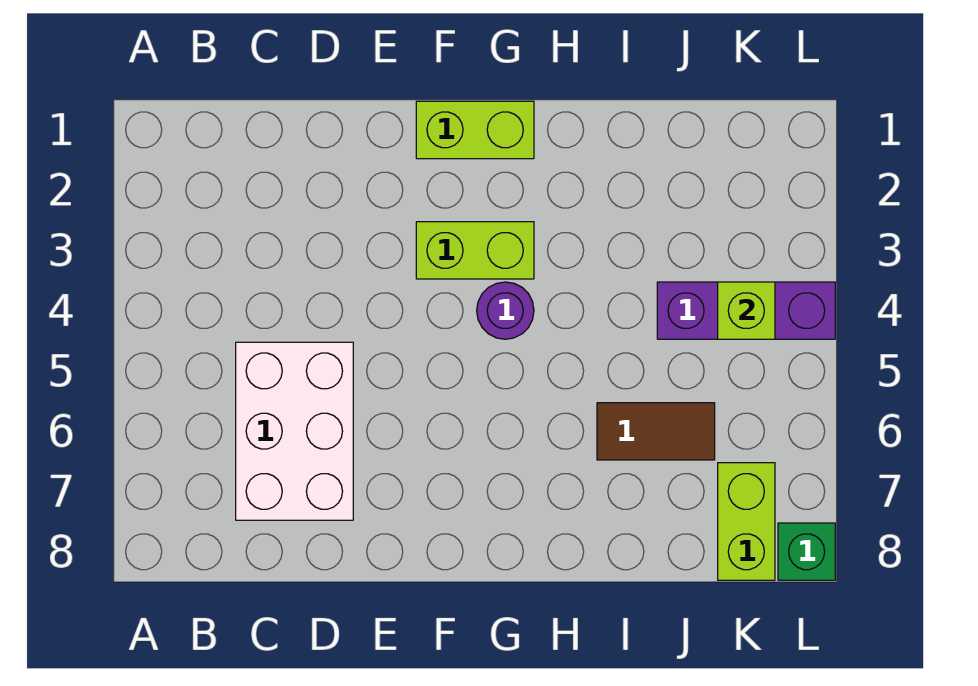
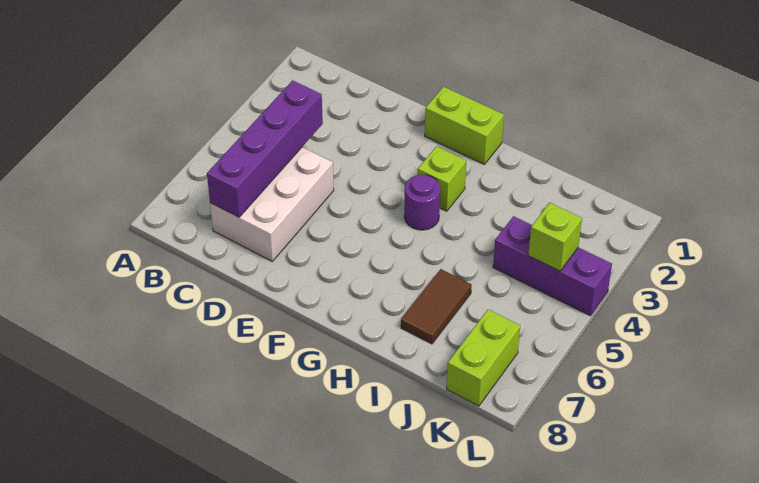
none -> purple brick C4:C7 level 2
lime brick F3:G3 level 1 -> lime brick G3 level 1
brown tile I6:J6 level 1 -> brown tile I6:I7 level 1
green brick L8 level 1 -> none

